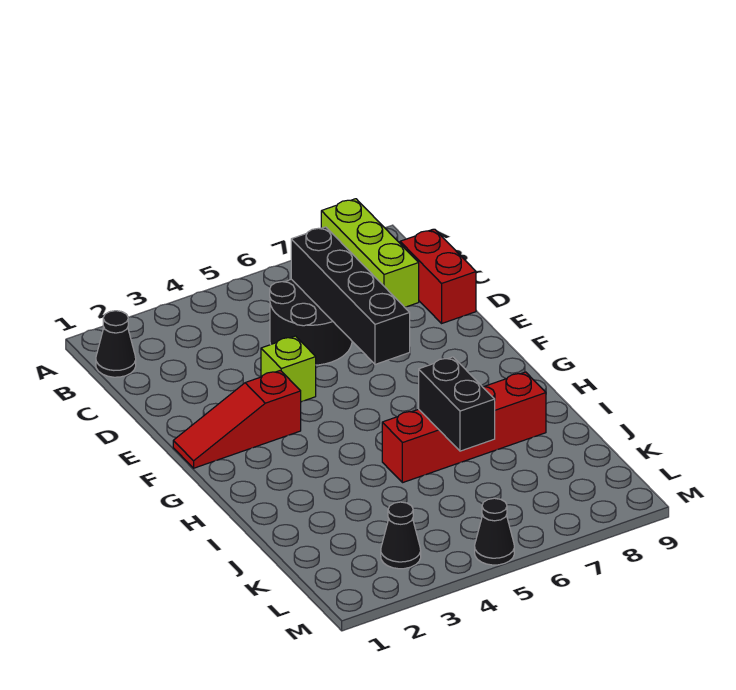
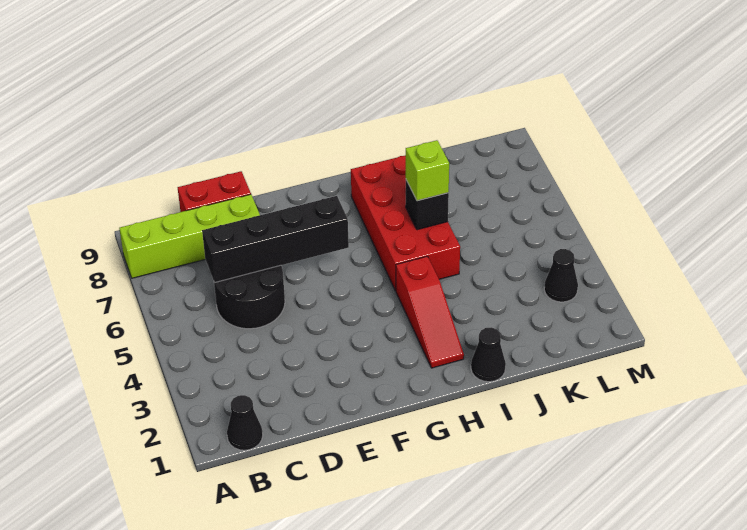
lime brick A8:C8 level 1 -> lime brick A8:D8 level 1
lime brick E4 level 1 -> lime brick I6 level 3
red slope F1:F3 level 1 top 3 -> red slope H2:H4 level 1 top 4
red brick I5:I8 level 1 -> red brick H5:I8 level 1
black brick I6:J6 level 2 -> black brick I6 level 2
black cone M5 level 1 -> black cone I1 level 1

